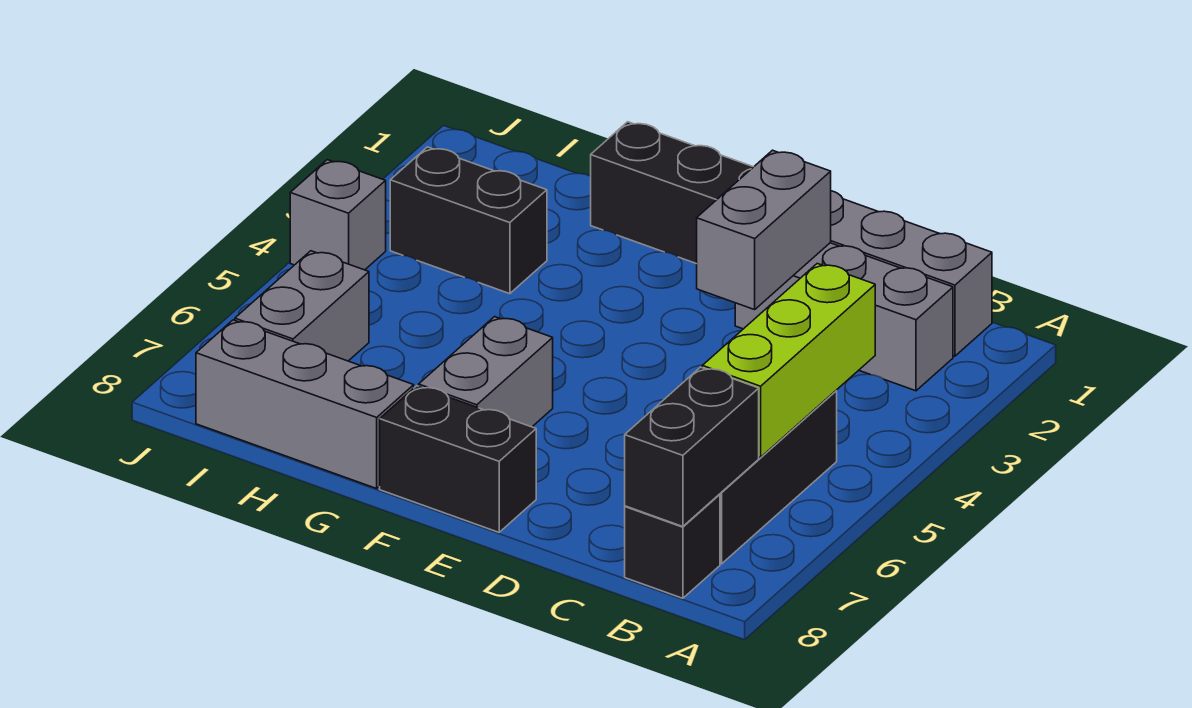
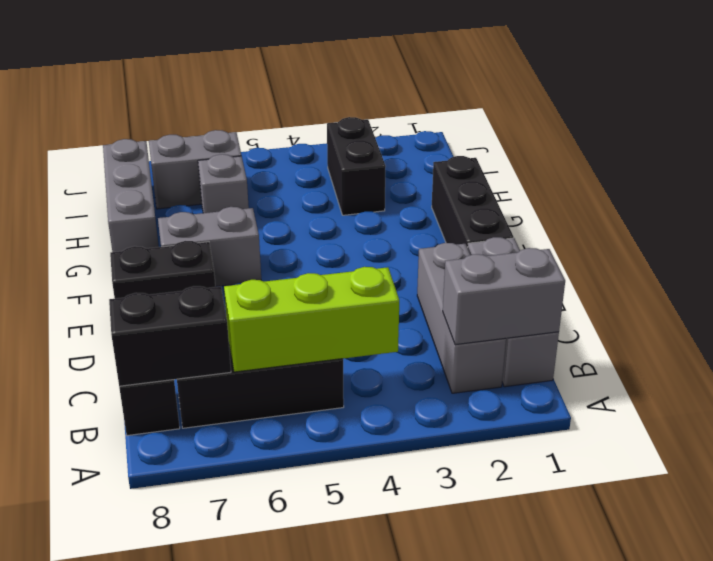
grey brick D2:D3 level 2 -> grey brick B1:B2 level 2
black brick E8:F8 level 1 -> black brick E7:E8 level 1
grey brick J4 level 1 -> grey brick H6 level 1

